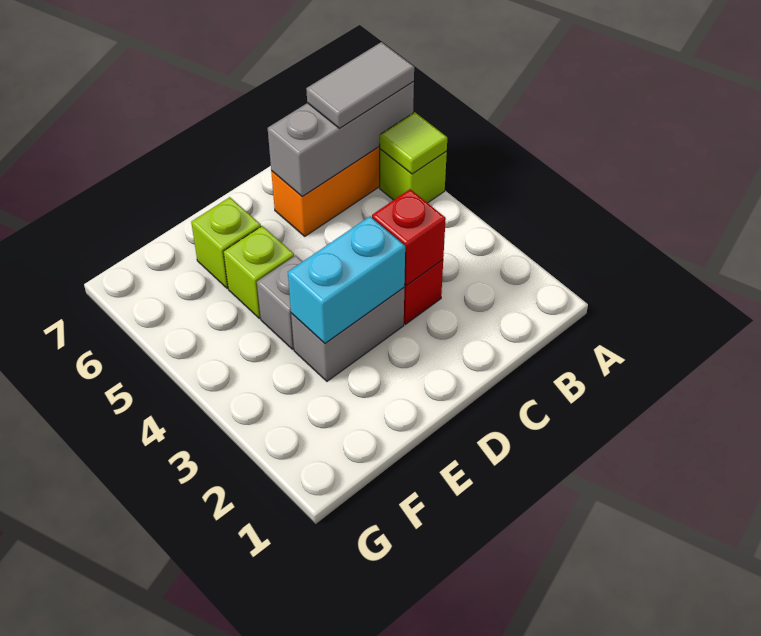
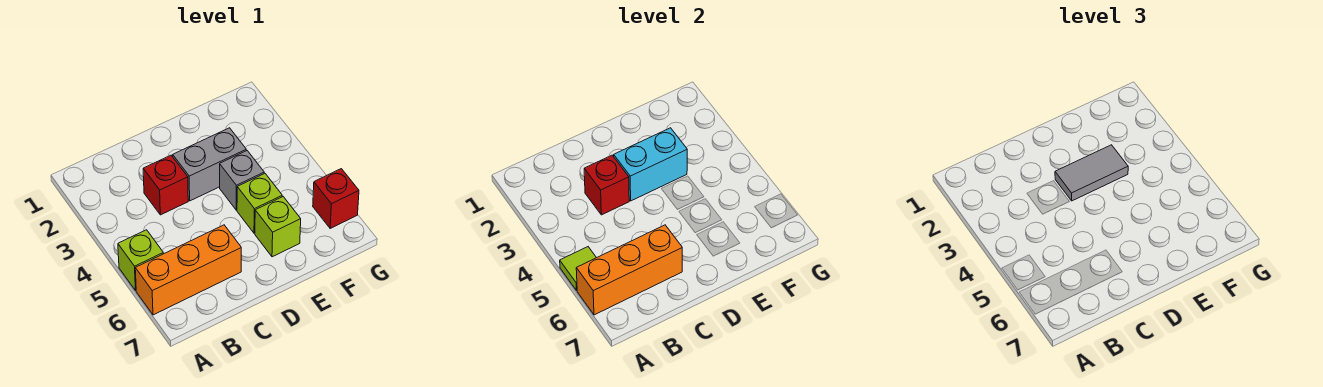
grey brick A6:C6 level 2 -> orange brick A6:C6 level 2
grey tile A6:B6 level 3 -> grey tile D3:E3 level 3
none -> red brick G6 level 1

